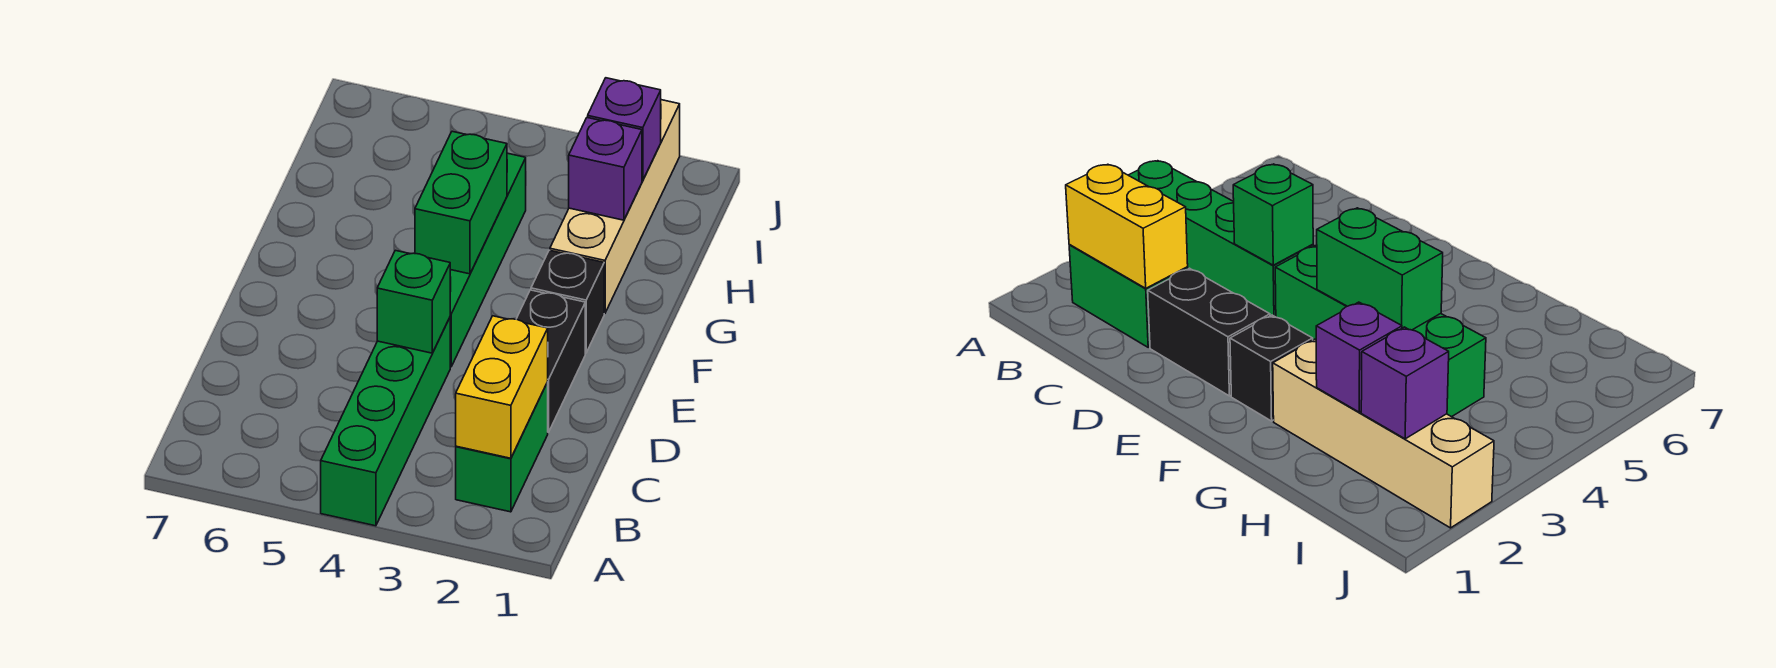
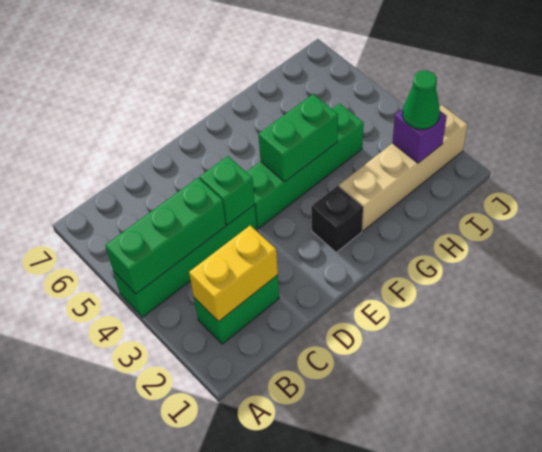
none -> green brick A4:C4 level 2
black brick D2:E2 level 1 -> none
purple brick H2 level 2 -> none
none -> green cone I2 level 3

